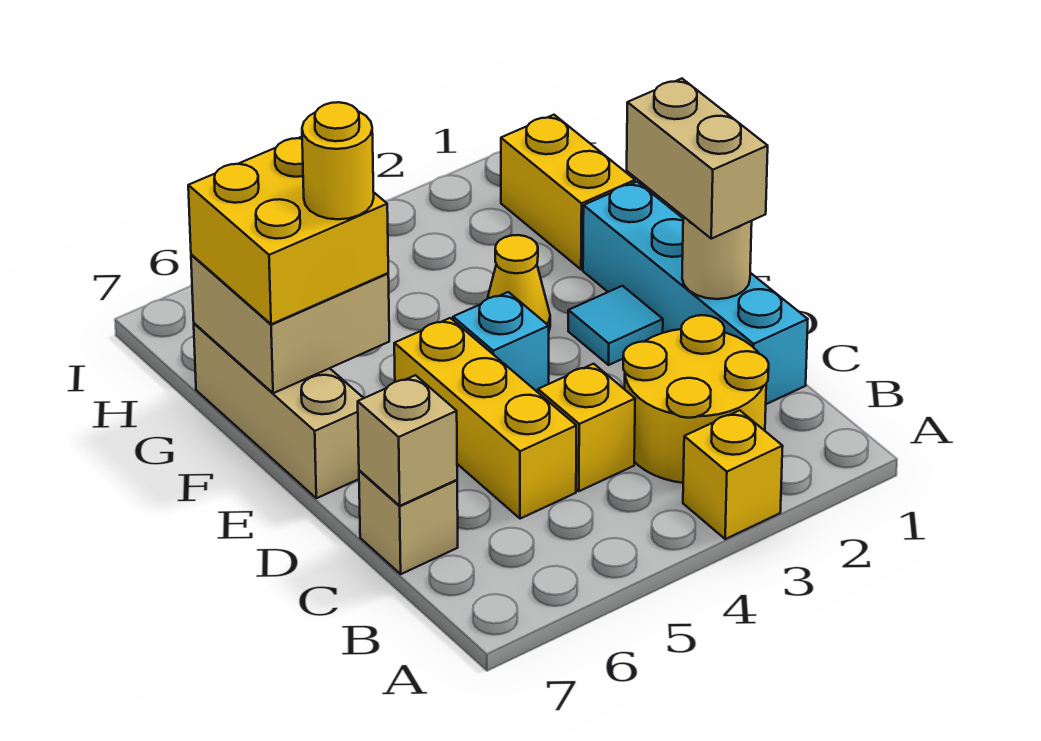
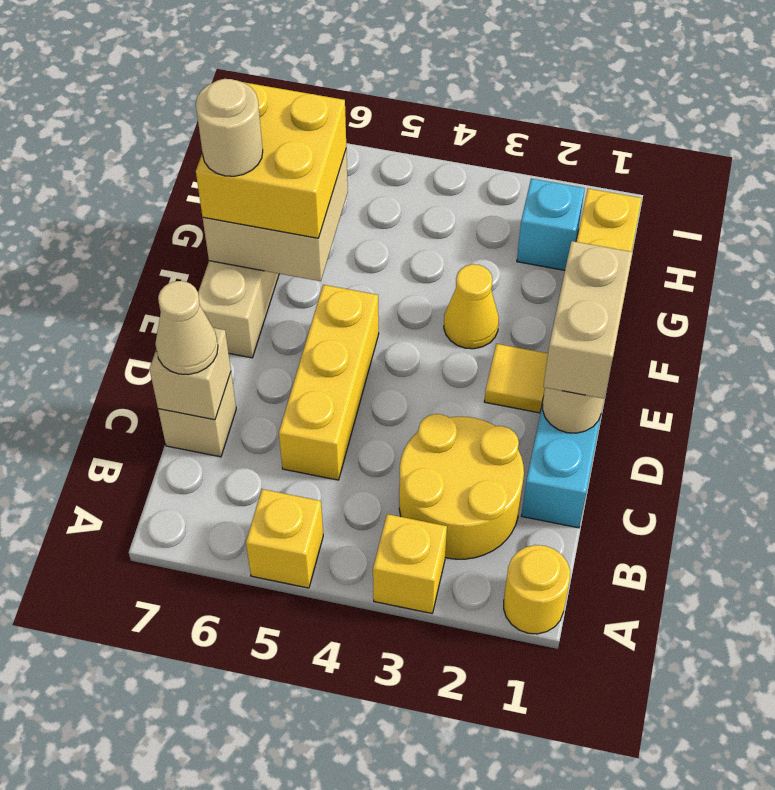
yellow brick C4 level 1 -> yellow brick A5 level 1
none -> tan cone C7 level 3
cyan tile E2 level 1 -> yellow tile E2 level 1
cyan brick E4 level 1 -> cyan brick H2 level 1
yellow round brick F6 level 4 -> yellow round brick A1 level 1
none -> tan round brick F7 level 4

